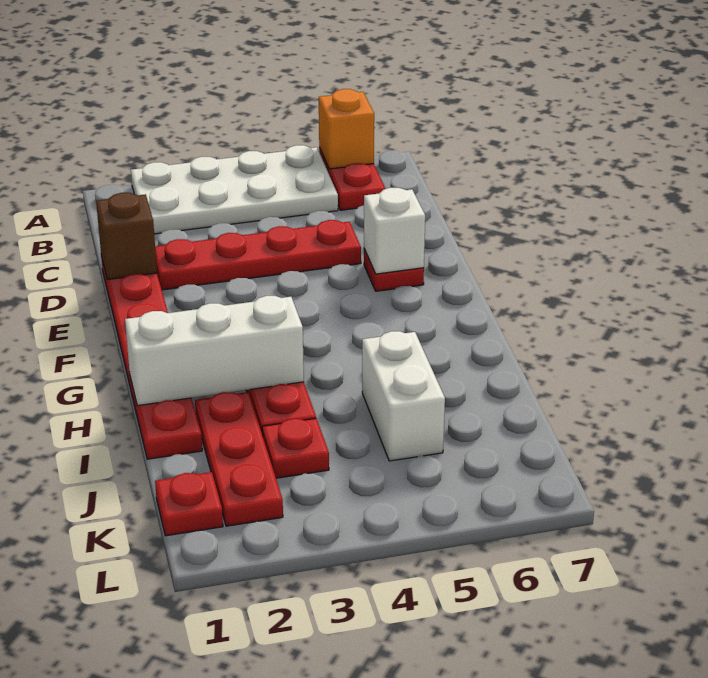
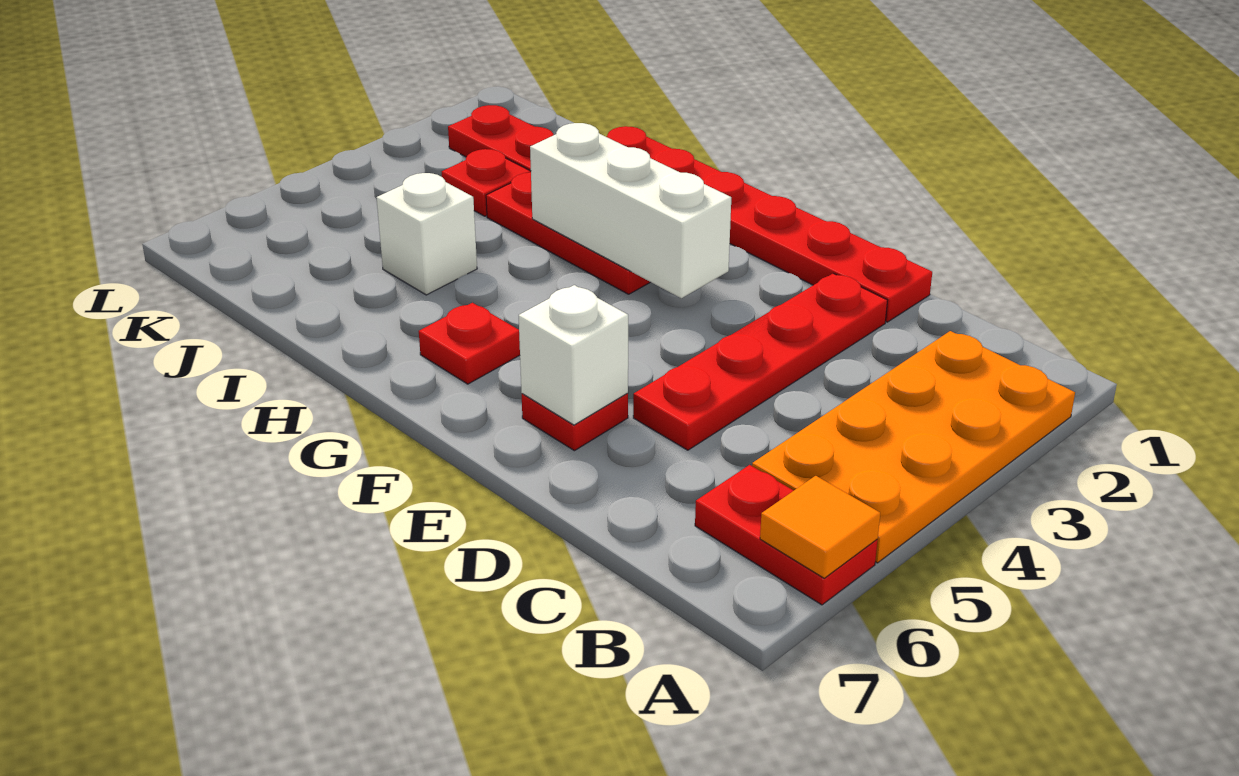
white plate A2:B5 level 1 -> orange plate A2:B5 level 1
orange brick A6 level 2 -> orange tile A6 level 2
brown brick D1 level 2 -> none
white brick H1:H3 level 2 -> white brick F3:H3 level 2
white brick I5:J5 level 1 -> white brick I5 level 1
red plate K1 level 1 -> red plate G6 level 1

